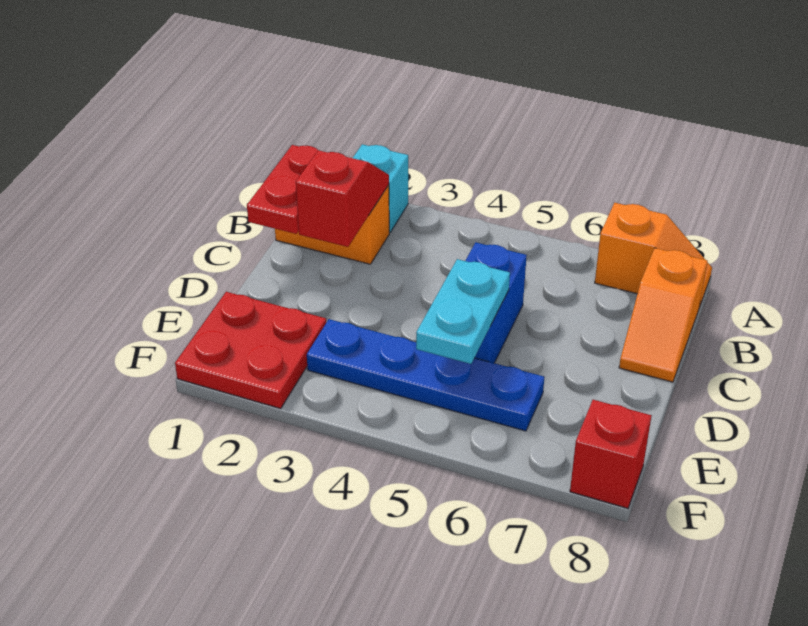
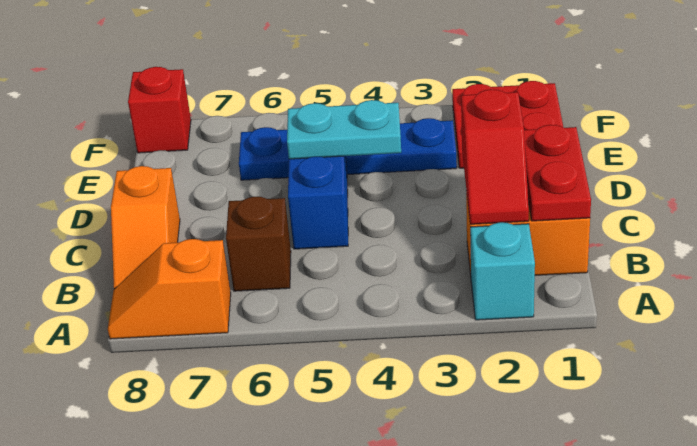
none -> brown brick B6 level 1
orange slope B8:C8 level 1 top B -> orange slope B8:C8 level 1 top C
cyan plate D5:E5 level 2 -> cyan plate D4:D5 level 2

